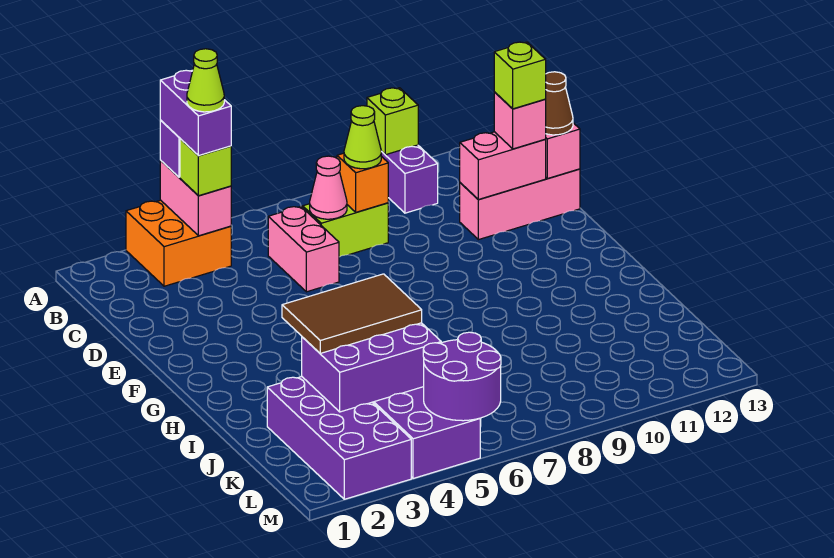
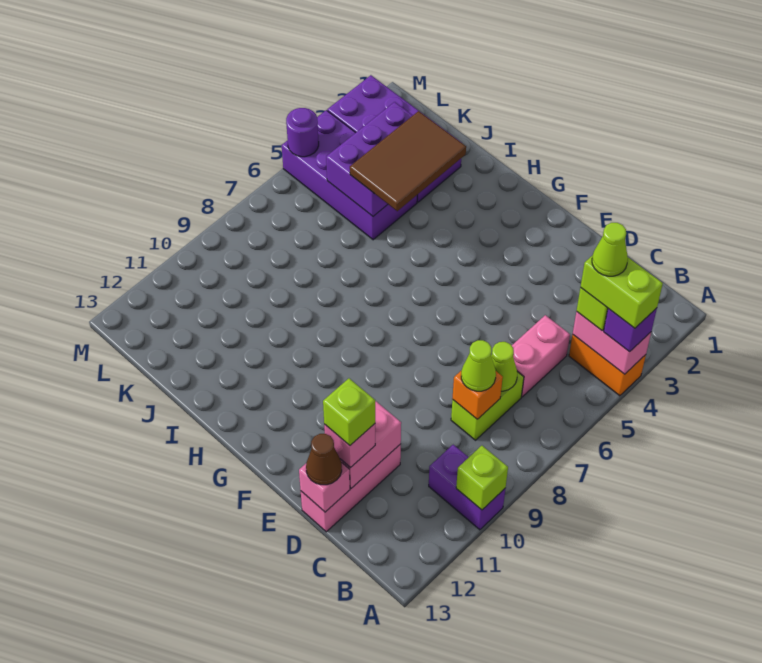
orange brick A3:B4 level 1 -> orange brick A4:B4 level 1
purple brick A4:B4 level 4 -> lime brick A4:B4 level 4
pink brick C6:D6 level 1 -> pink brick C5:C6 level 1
pink cone C7 level 2 -> lime cone C7 level 2
purple round brick L5:M6 level 2 -> purple round brick M5 level 2

